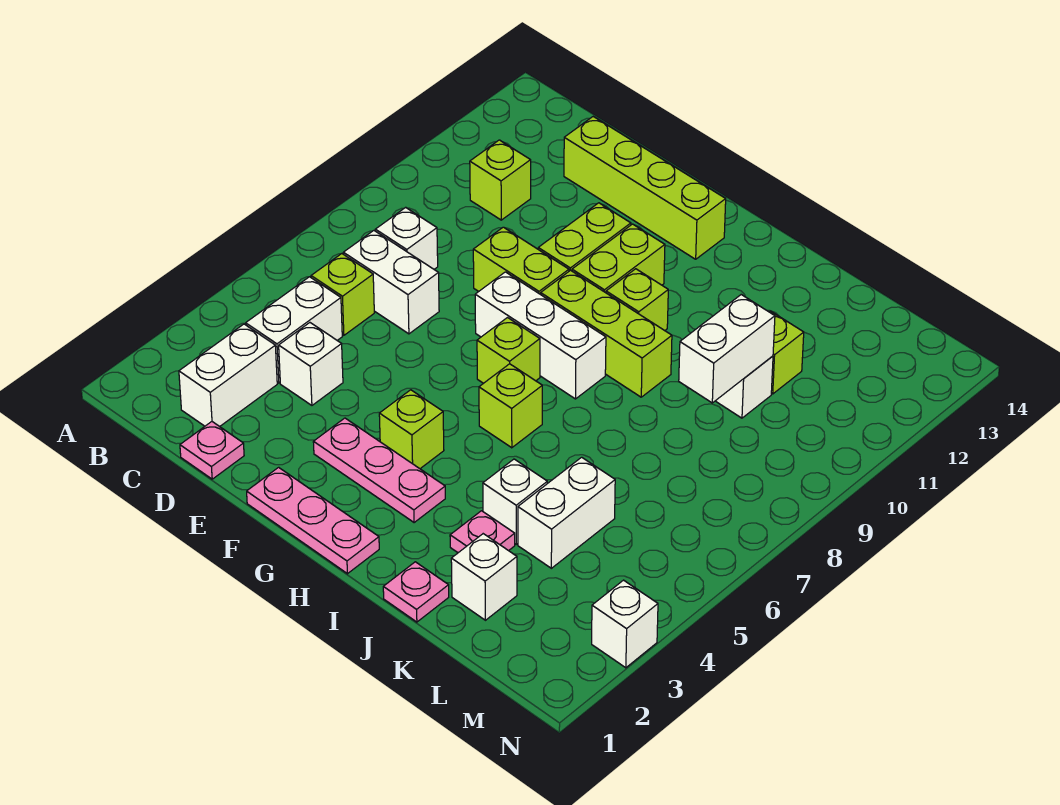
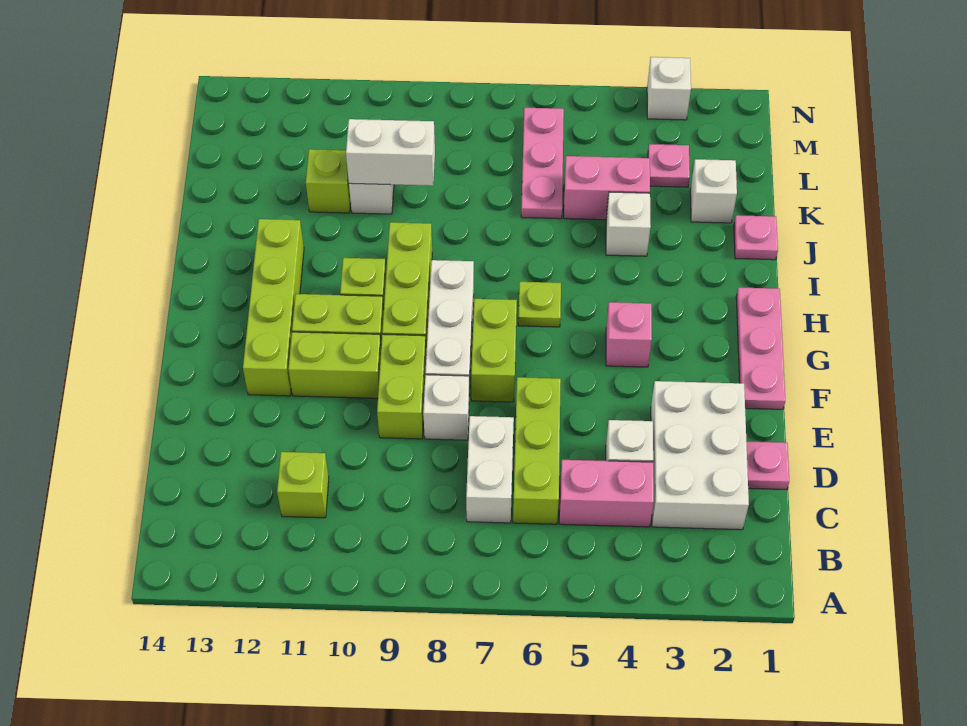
white brick C2:C3 level 1 -> white brick C2:E3 level 1
white brick C4:C5 level 1 -> pink brick C4:C5 level 1
lime brick C6 level 1 -> lime brick C6:E6 level 1
white brick C8 level 1 -> white brick E8 level 1
lime brick D13:G13 level 1 -> lime brick F12:I12 level 1
pink plate F3:H3 level 1 -> pink plate K6:M6 level 1
lime brick G4 level 1 -> pink brick G4 level 1
lime brick G7 level 1 -> lime brick F7:G7 level 1
lime brick H6 level 1 -> lime plate H6 level 1
pink plate J3 level 1 -> pink plate L3 level 1
white brick K4:K5 level 1 -> pink brick K4:K5 level 1

